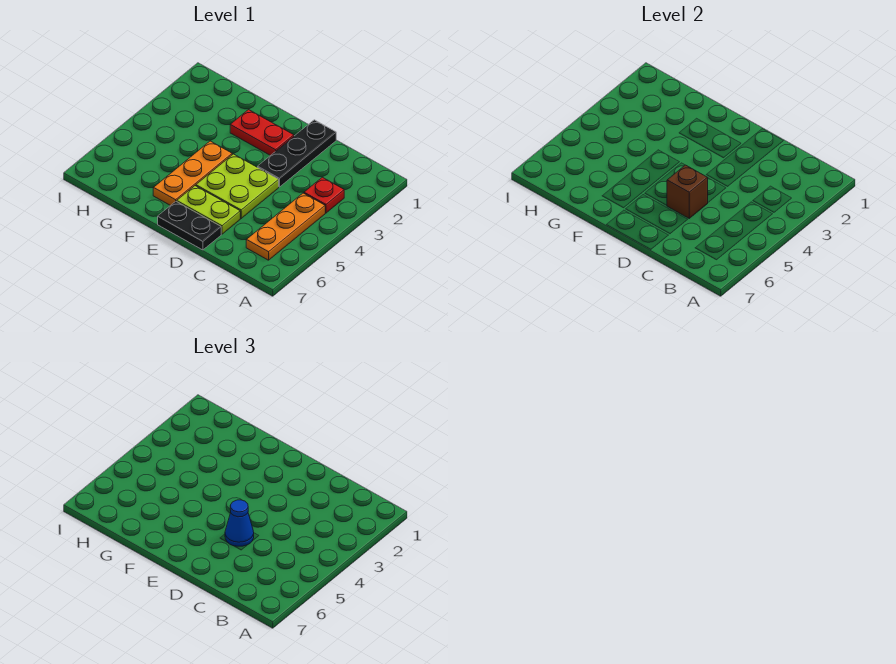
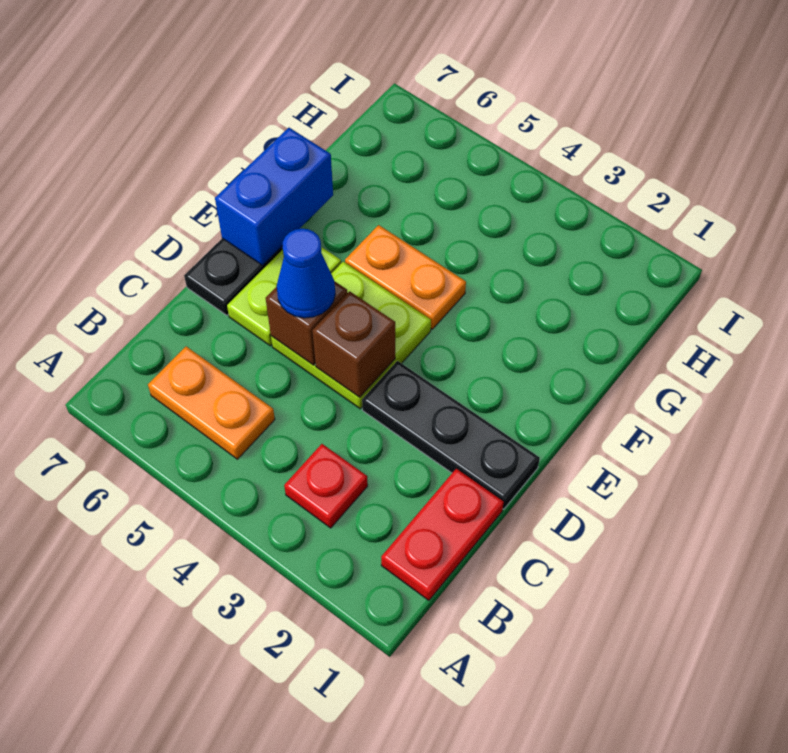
orange plate B4:B6 level 1 -> orange plate B5:B6 level 1
none -> brown brick D4 level 2
red plate E2:F2 level 1 -> red plate B1:C1 level 1
none -> blue brick E7:F7 level 2
orange plate F4:F6 level 1 -> orange plate F4:F5 level 1

